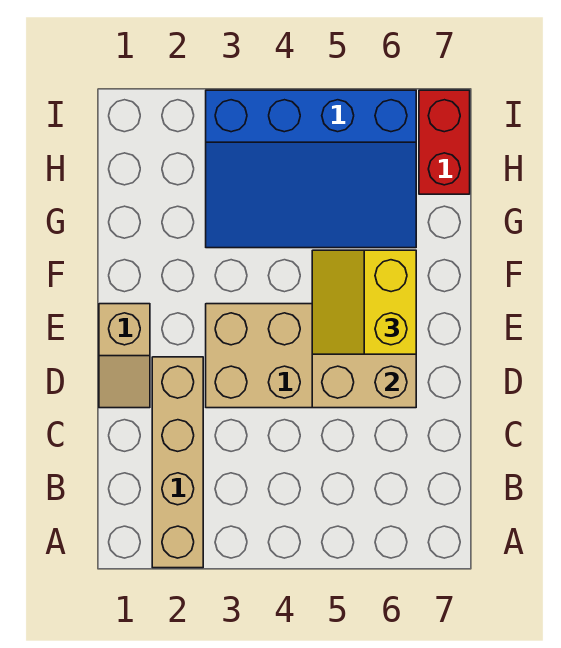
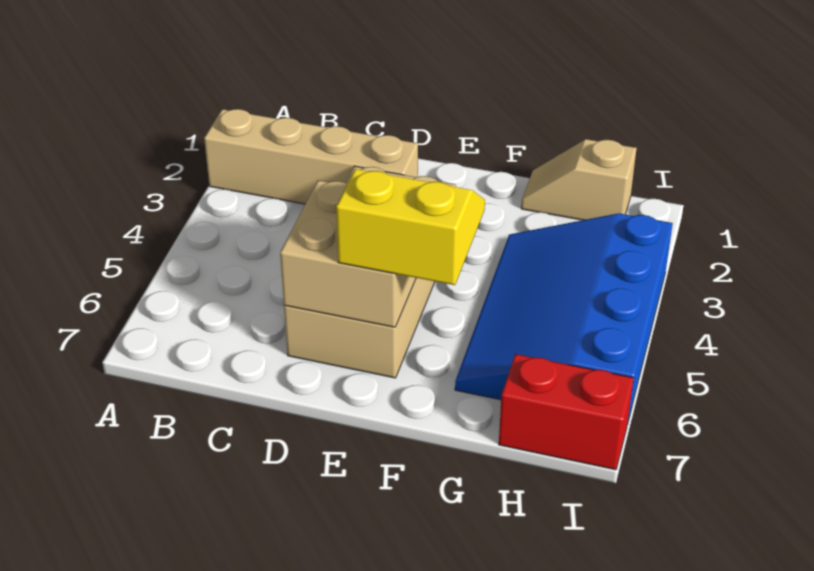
tan slope D1:E1 level 1 top E -> tan slope G1:H1 level 1 top H

